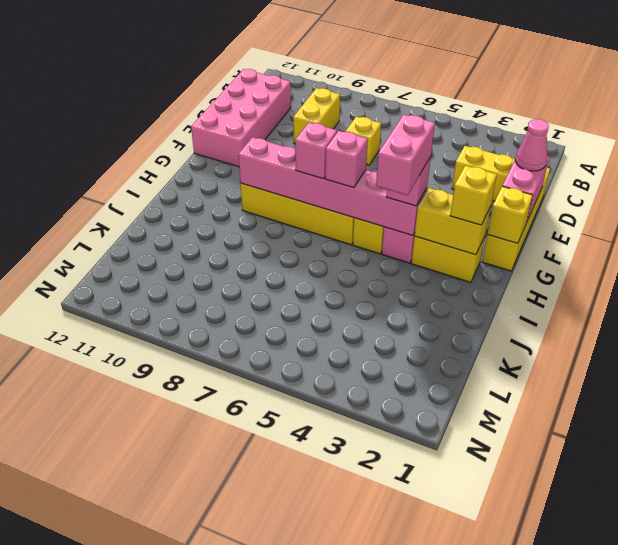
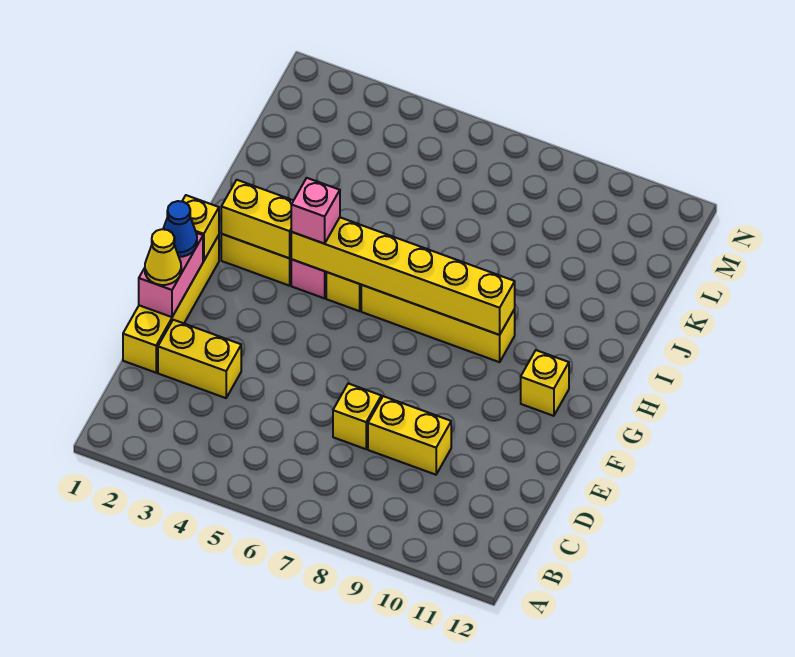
yellow brick C9:D9 level 1 -> yellow brick D8:D9 level 1
pink brick C11:F12 level 1 -> none
pink cone E1 level 3 -> yellow cone E1 level 3
none -> blue cone F1 level 3
yellow brick H2 level 3 -> yellow brick G11 level 1
pink brick H4:H9 level 2 -> yellow brick H4:H9 level 2
pink brick H4:I4 level 4 -> none
pink brick H6 level 3 -> none
pink brick H7 level 3 -> none

